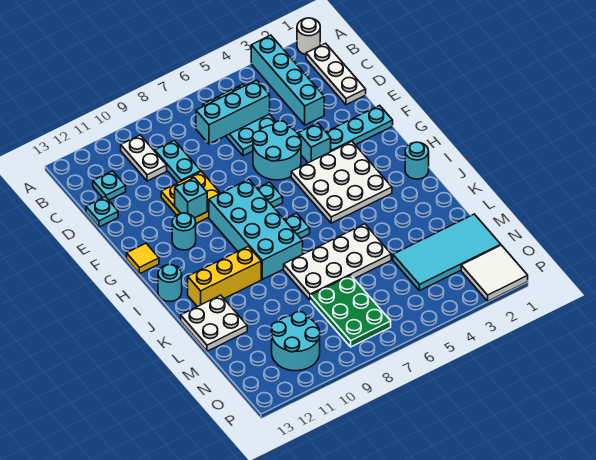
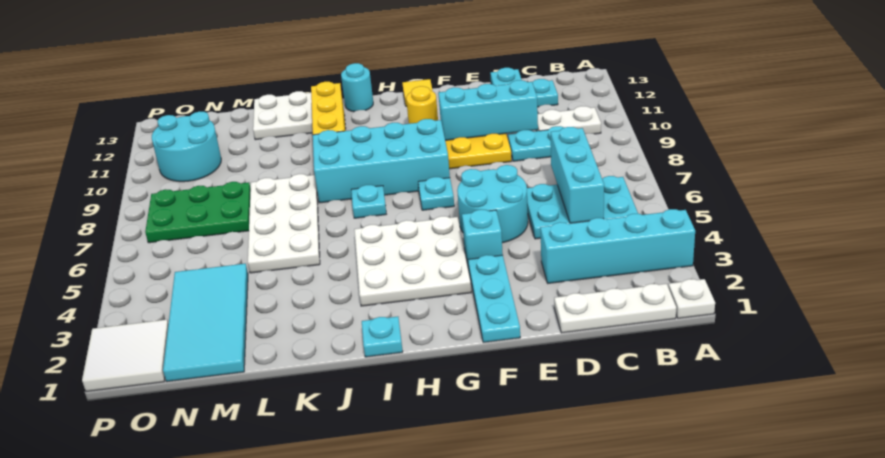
white round brick A1 level 1 -> white plate A1 level 1
cyan brick F10 level 2 -> cyan brick D10:F10 level 2
cyan round brick G11 level 1 -> yellow round brick G11 level 1
cyan round brick I1 level 1 -> cyan plate I1 level 1

